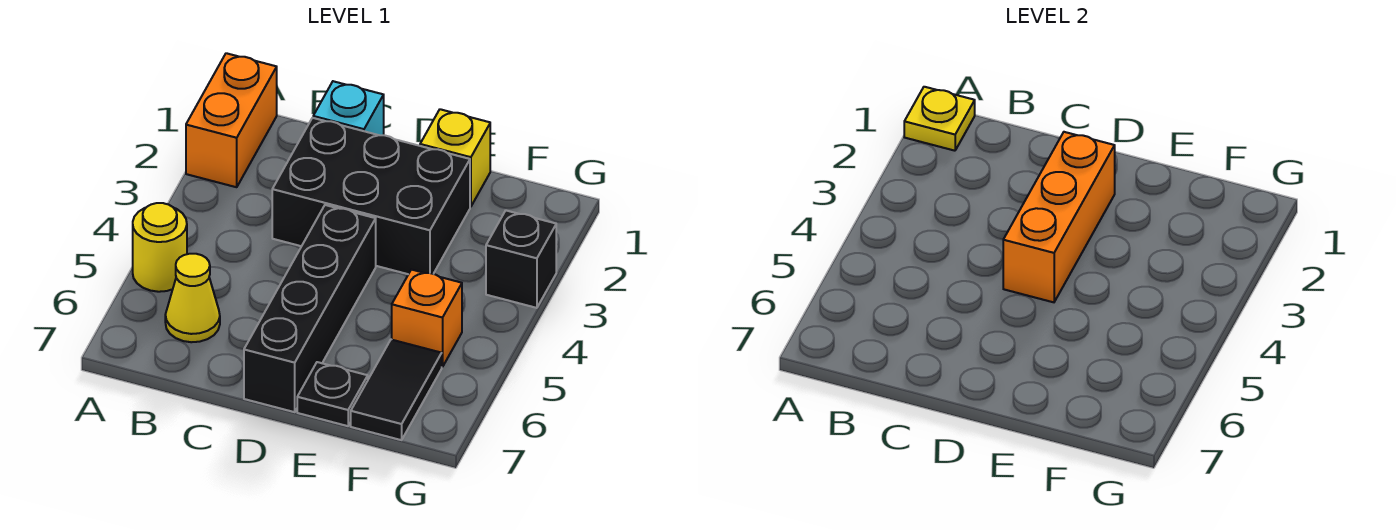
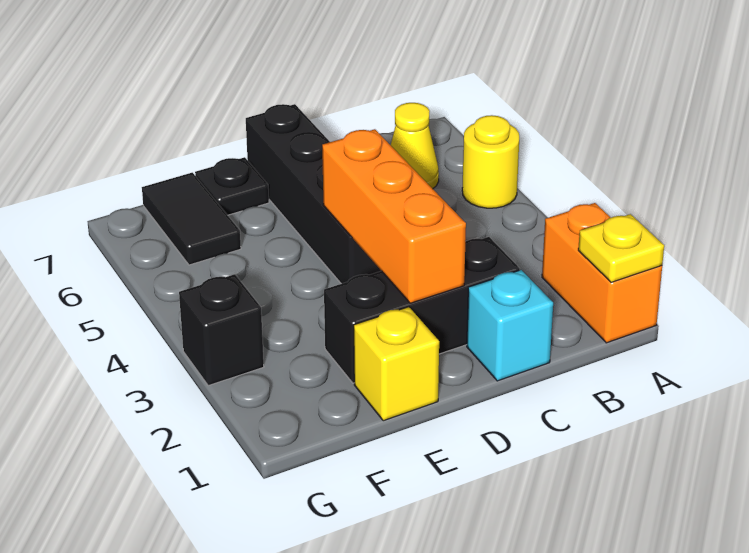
black brick C2:E3 level 1 -> black brick C2:E2 level 1
orange brick F5 level 1 -> none

